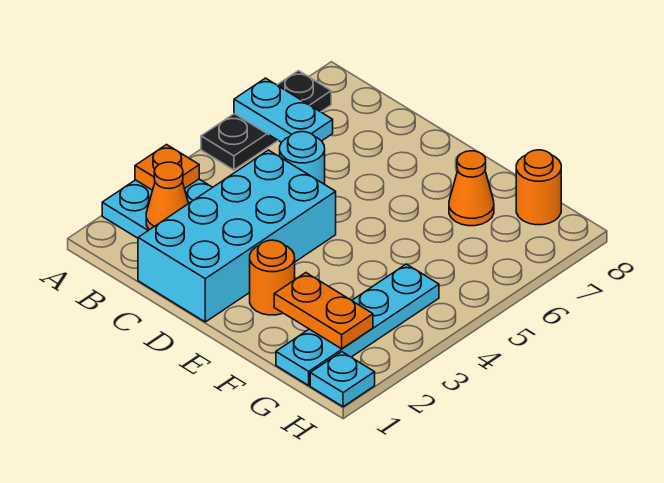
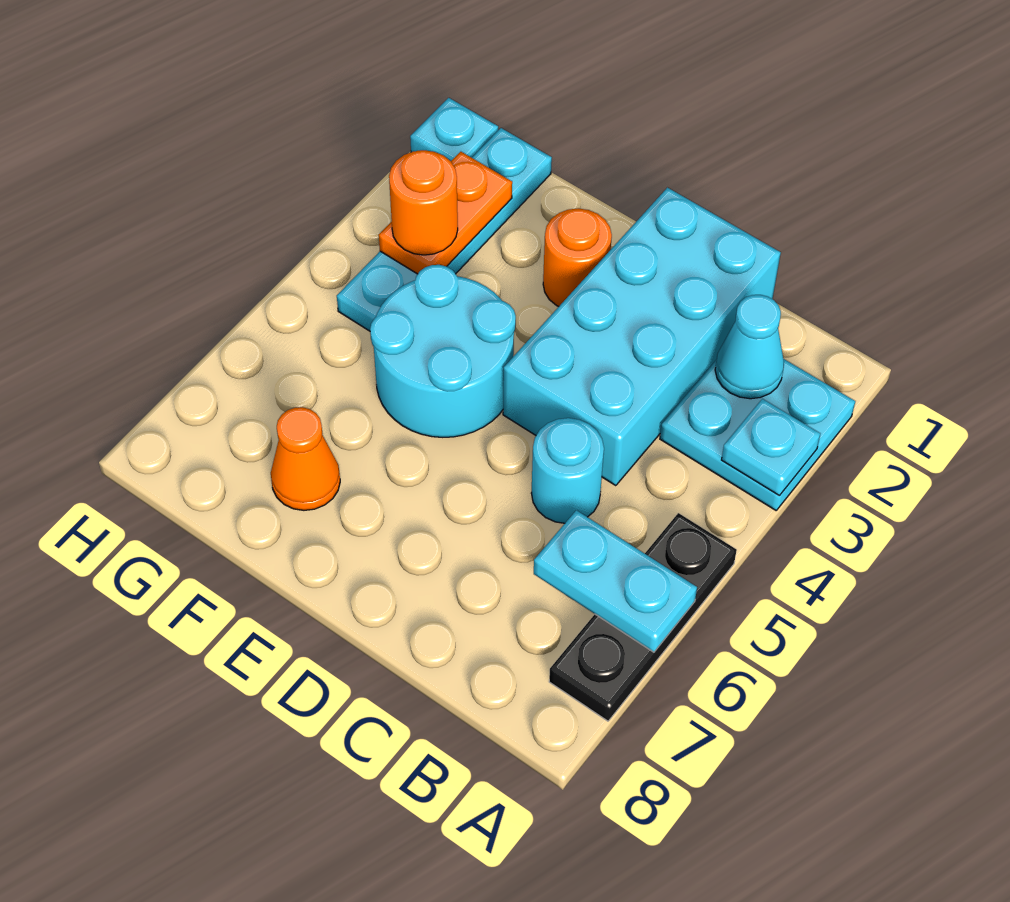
orange plate A3 level 2 -> cyan plate A3 level 2
orange cone B2 level 2 -> cyan cone B2 level 2
none -> cyan round brick E4:F5 level 1
orange plate F2:G2 level 2 -> orange plate G2:G3 level 2
orange round brick G8 level 1 -> orange round brick G3 level 3

